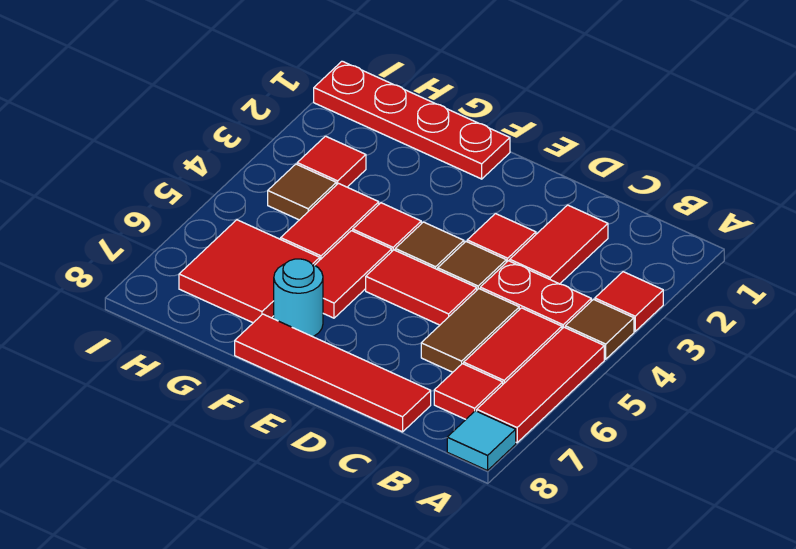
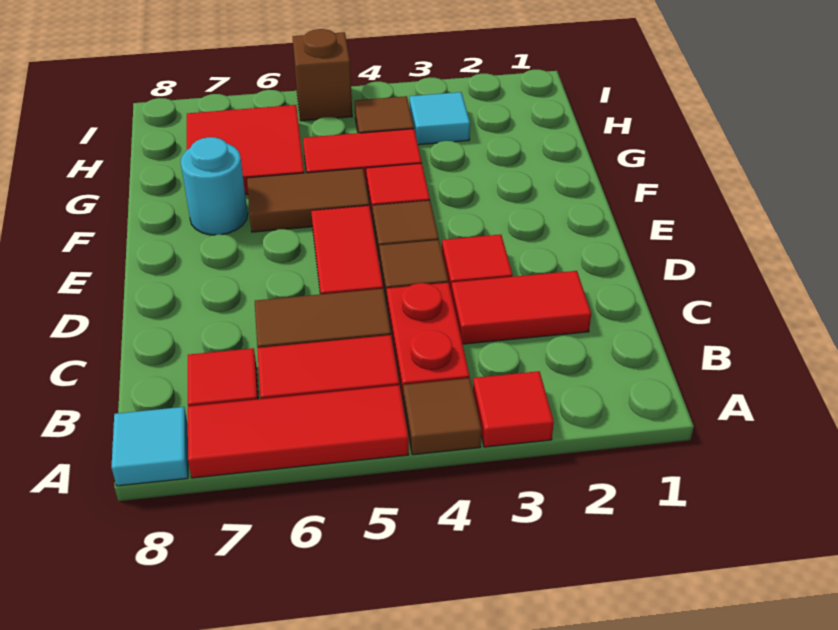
red tile C8:F8 level 1 -> none
red plate F1:I1 level 1 -> none
red tile F5:F6 level 1 -> brown tile F5:F6 level 1
red tile H3 level 1 -> cyan tile H3 level 1
none -> brown brick I5 level 1

